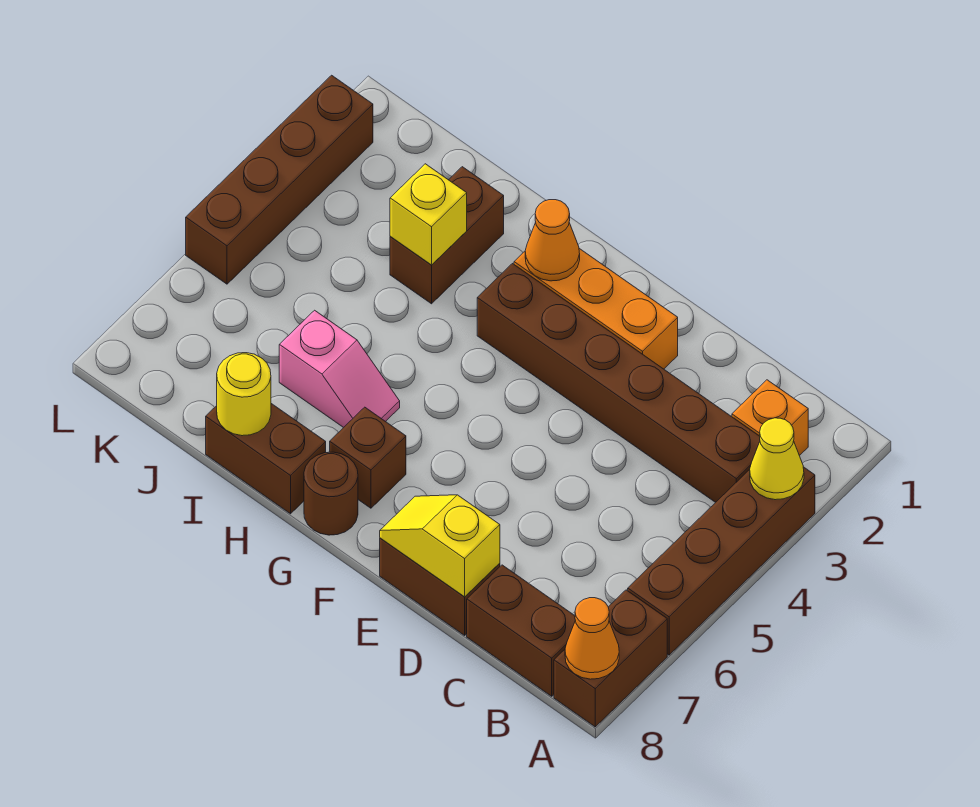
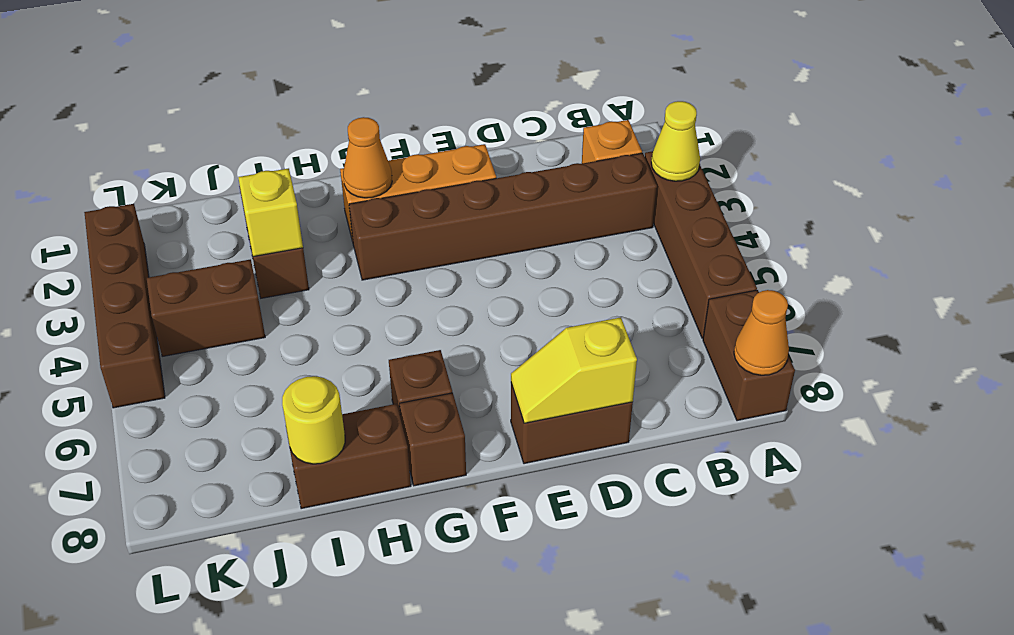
brown brick B8:C8 level 1 -> brown brick J4:K4 level 1
brown round brick G8 level 1 -> brown brick G8 level 1
pink slope H6:I6 level 1 top I -> none

